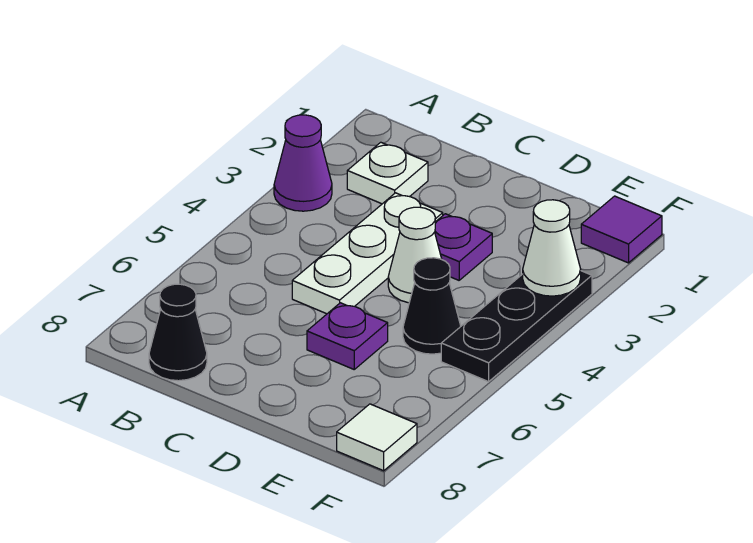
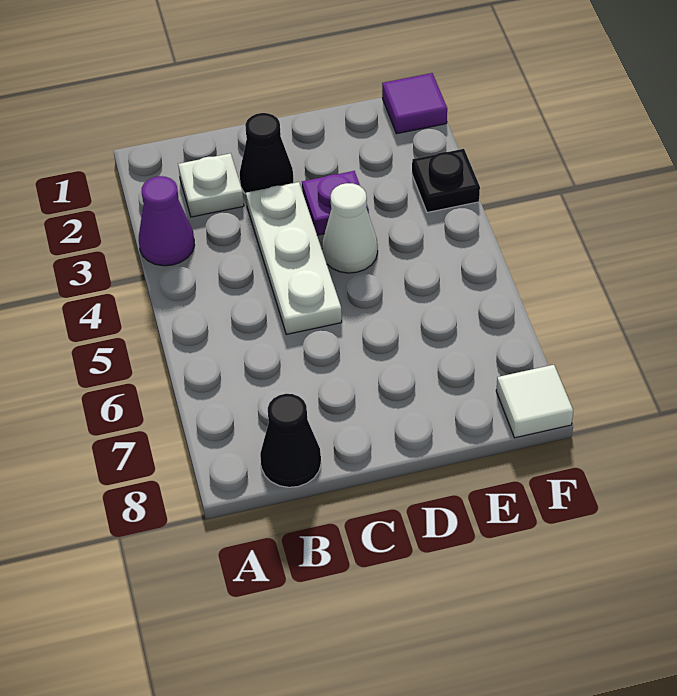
purple plate D6 level 1 -> none
black cone E5 level 1 -> black cone C2 level 1
black plate F3:F5 level 1 -> black plate F3 level 1
white cone F3 level 2 -> none

